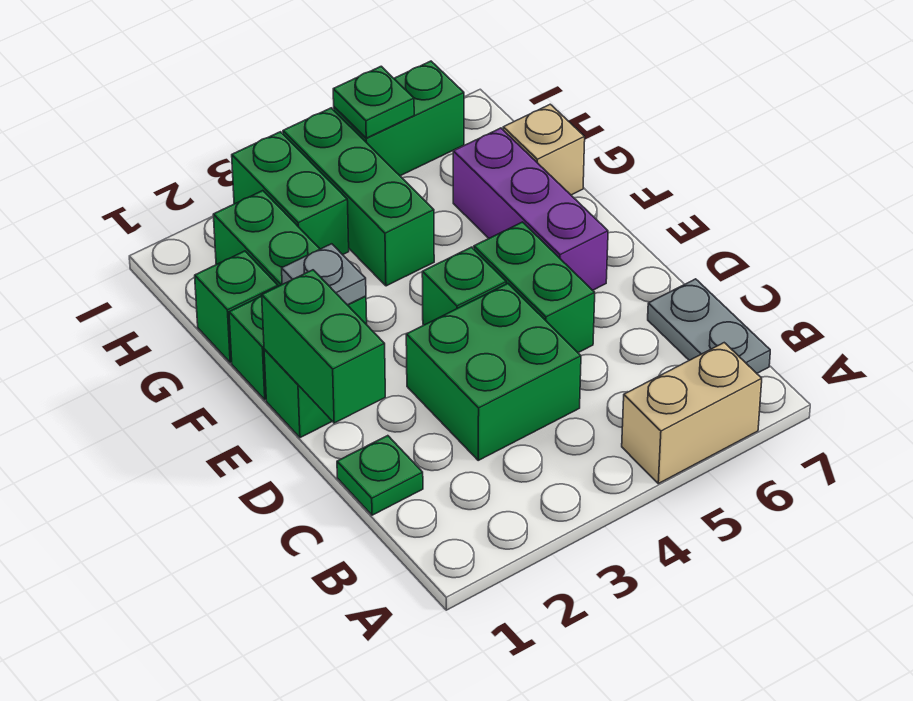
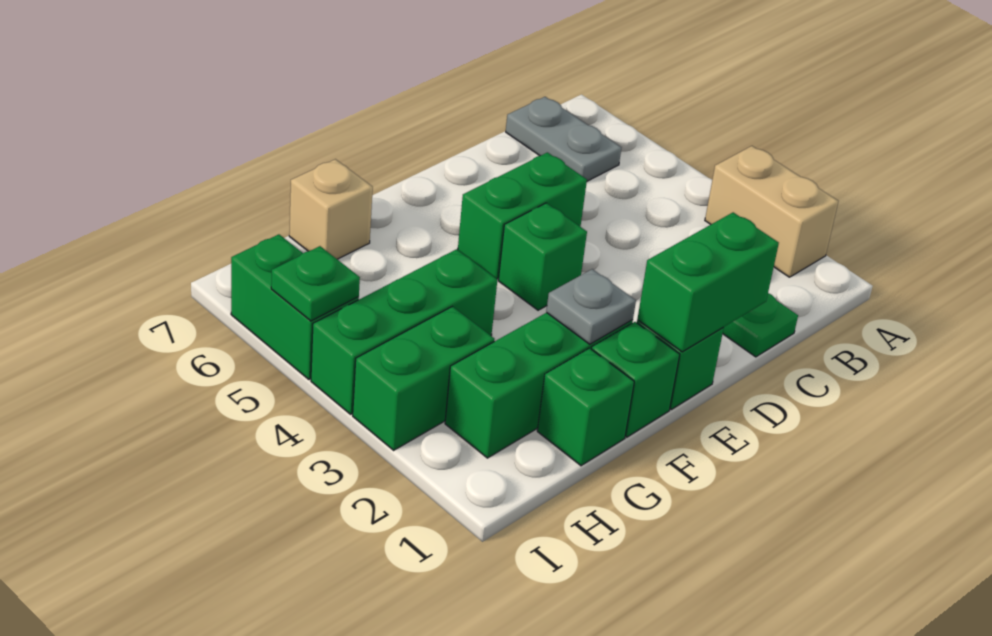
tan brick A5:A6 level 1 -> tan brick A2:A3 level 1
grey plate B7:C7 level 1 -> grey plate B6:B7 level 1
green brick C3:D4 level 1 -> none
purple brick E6:G6 level 1 -> none

